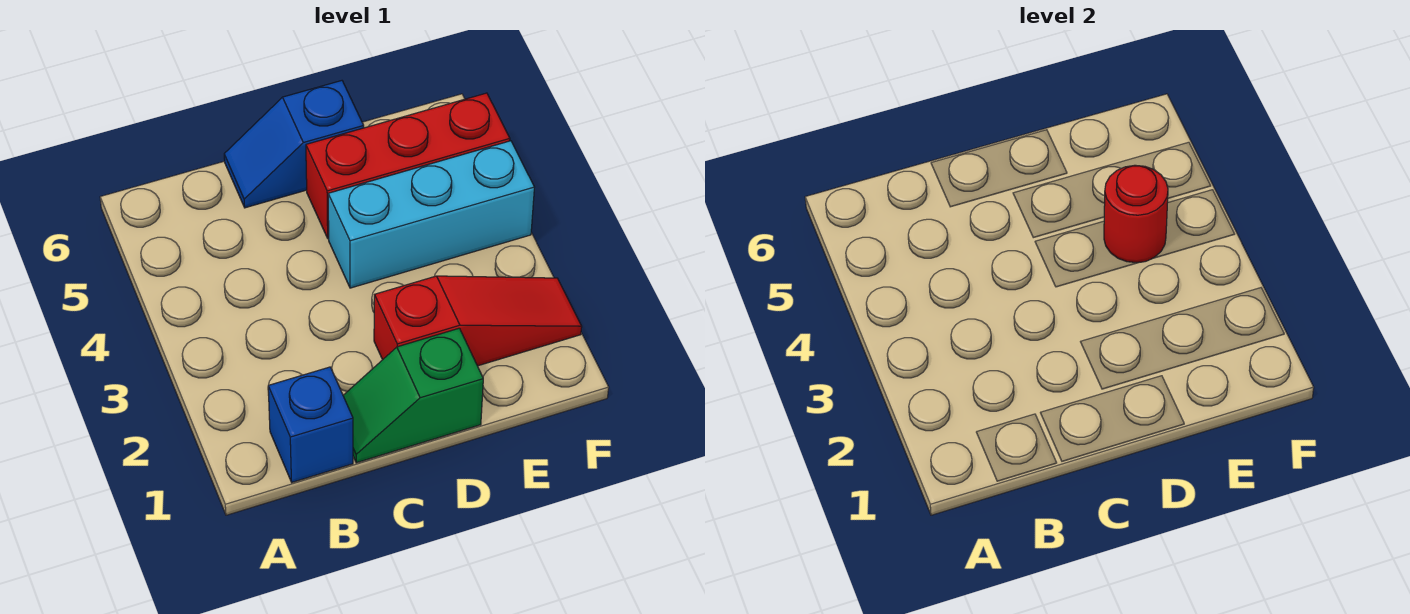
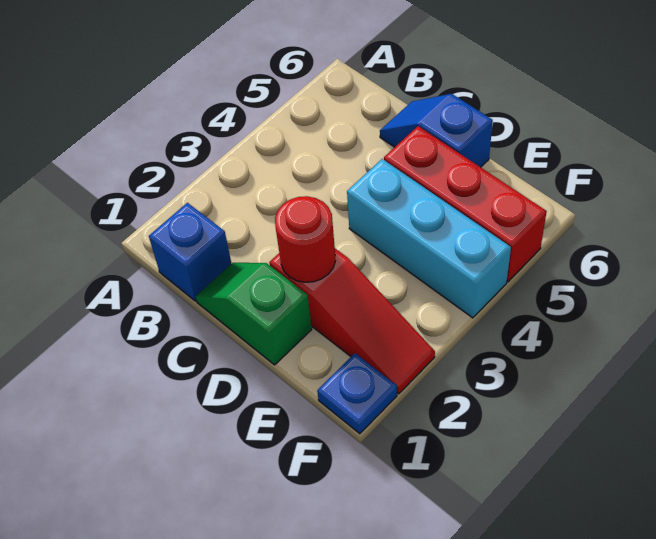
red round brick E4 level 2 -> red round brick D2 level 2
none -> blue plate F1 level 1

